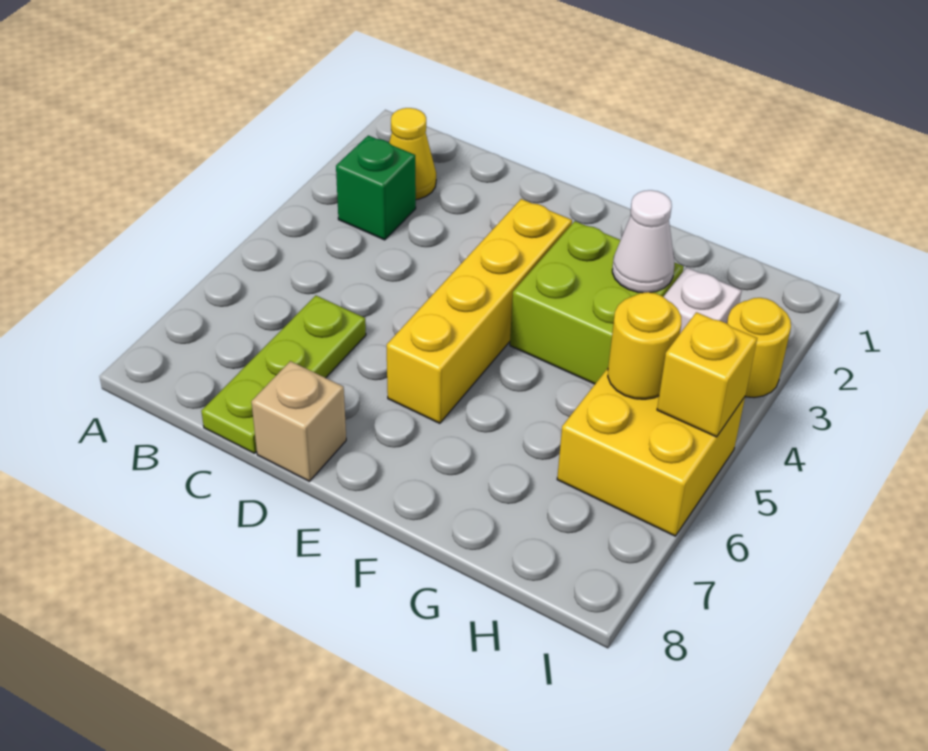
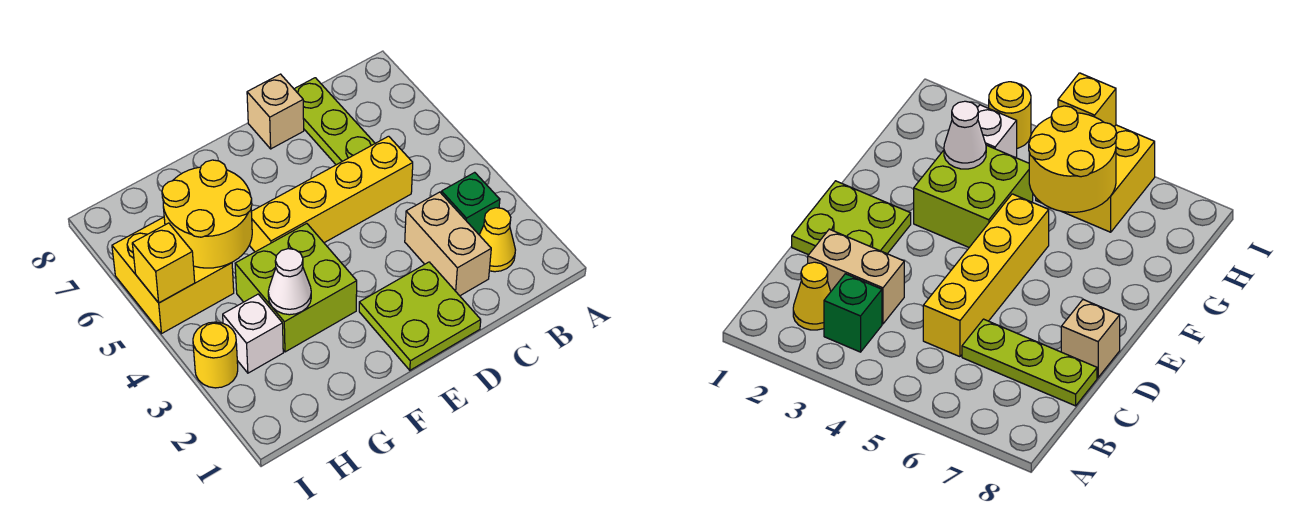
none -> tan brick C2:C3 level 1
none -> lime plate D1:E2 level 1
yellow brick E3:E6 level 1 -> yellow brick C5:F5 level 1
yellow round brick H5 level 2 -> yellow round brick G5:H6 level 2

